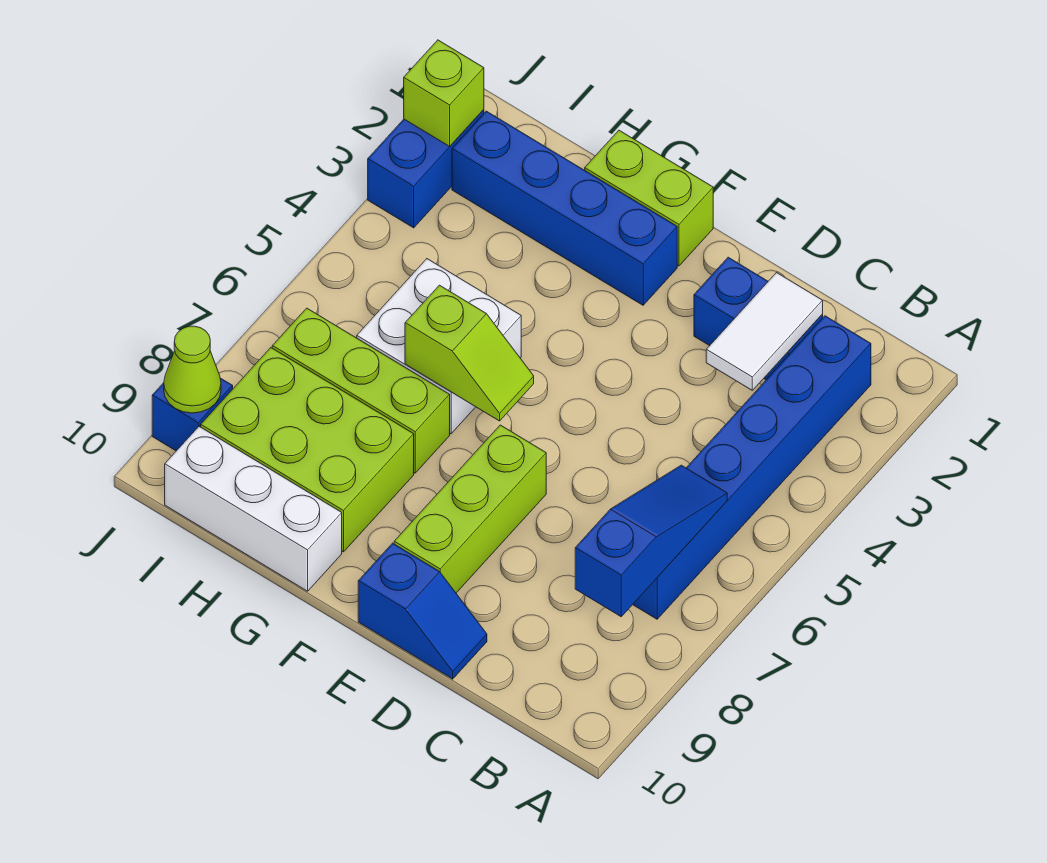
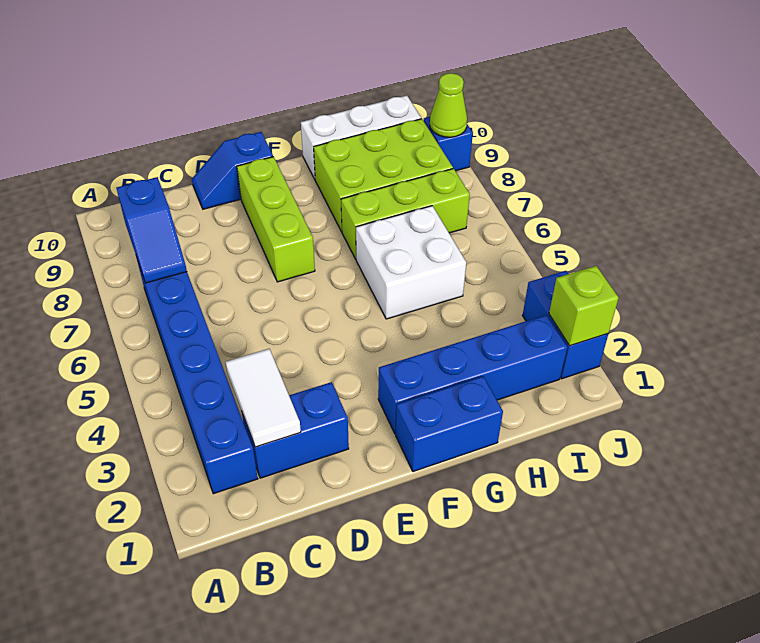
blue slope B6:B8 level 2 top 8 -> blue slope B7:B8 level 2 top 8
lime brick F1:G1 level 1 -> blue brick F1:G1 level 1
lime slope F6:G6 level 2 top G -> none

